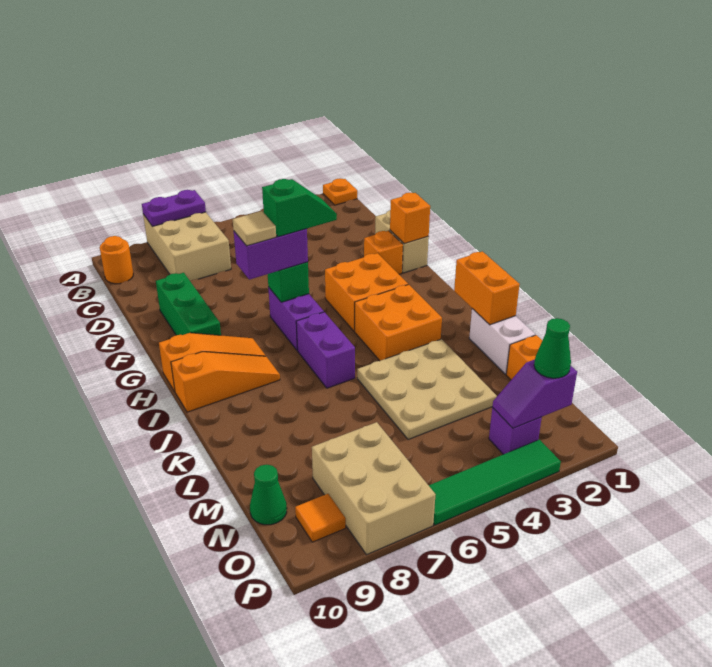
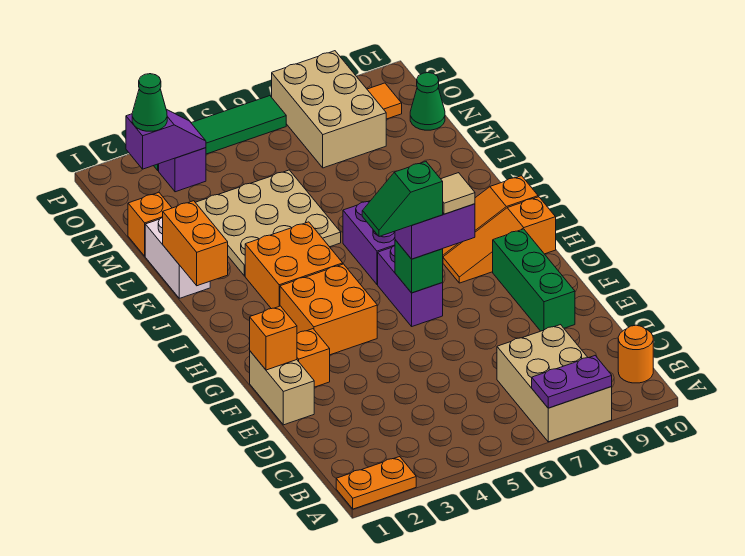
orange plate A1 level 1 -> orange plate A1:A2 level 1

